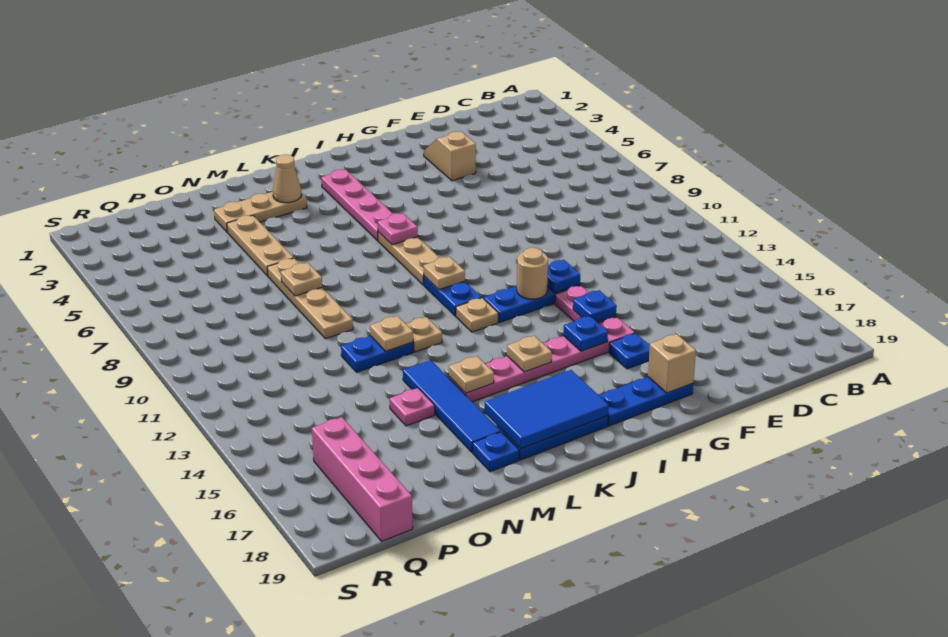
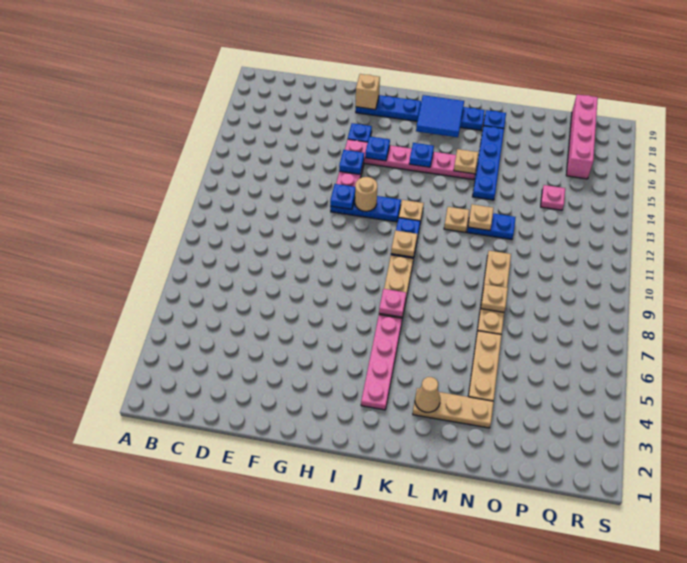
tan slope F3:F4 level 1 top 4 -> none
tan plate J15 level 2 -> blue plate J15 level 2
blue tile J17:L18 level 2 -> blue tile J17:K18 level 2
blue tile M14:M17 level 1 -> blue plate M14:M17 level 1
pink plate N15 level 1 -> pink plate P14 level 1

